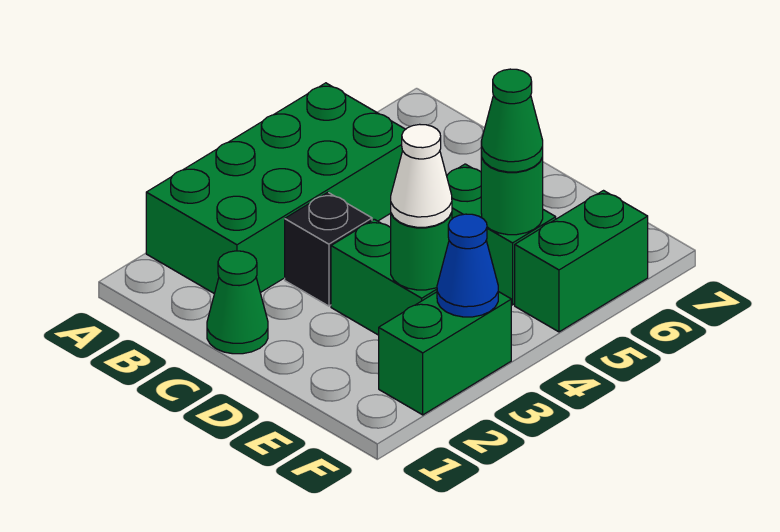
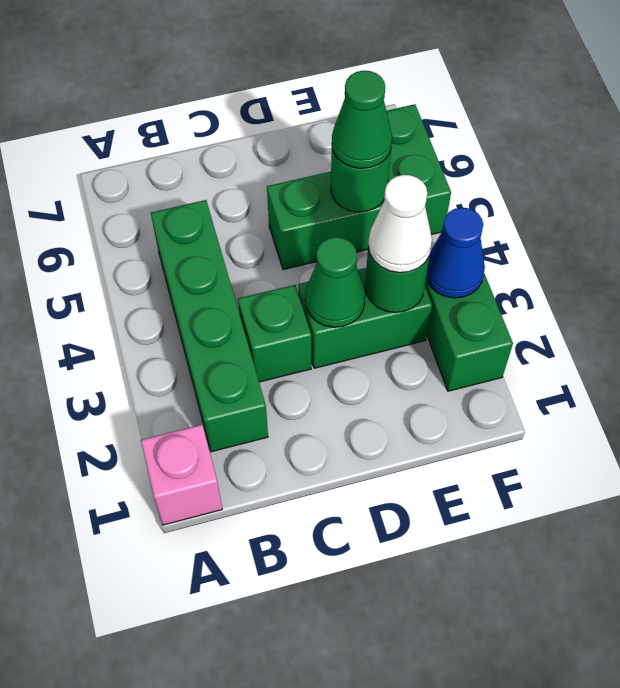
none -> pink brick A1 level 1
green brick A2:B5 level 1 -> green brick B2:B5 level 1
green cone C1 level 1 -> green cone D3 level 2
black brick C3 level 1 -> green brick C3 level 1

